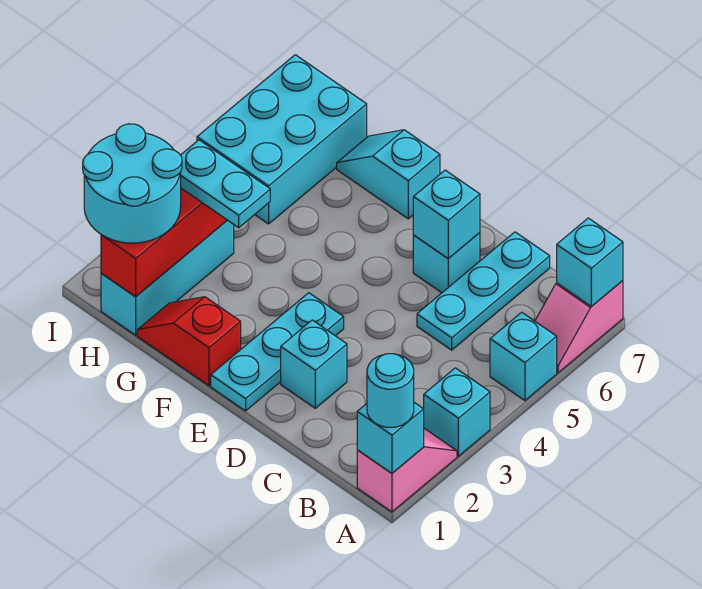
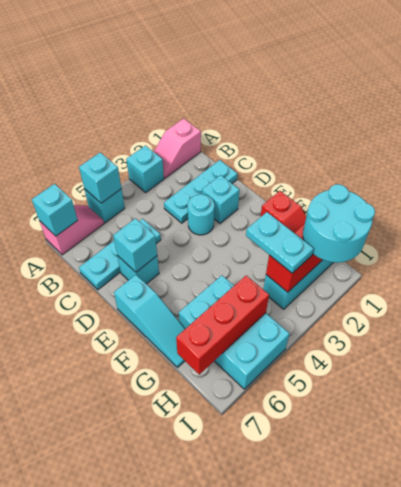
cyan brick A1 level 2 -> cyan brick A5 level 2
cyan round brick A1 level 3 -> cyan round brick D3 level 1
cyan plate E1:E3 level 1 -> cyan plate C1:C3 level 1
cyan slope F7:G7 level 1 top F -> cyan slope E7:G7 level 1 top E
cyan brick H5:I7 level 1 -> cyan brick G5:I6 level 1
none -> red brick H5:H7 level 2

